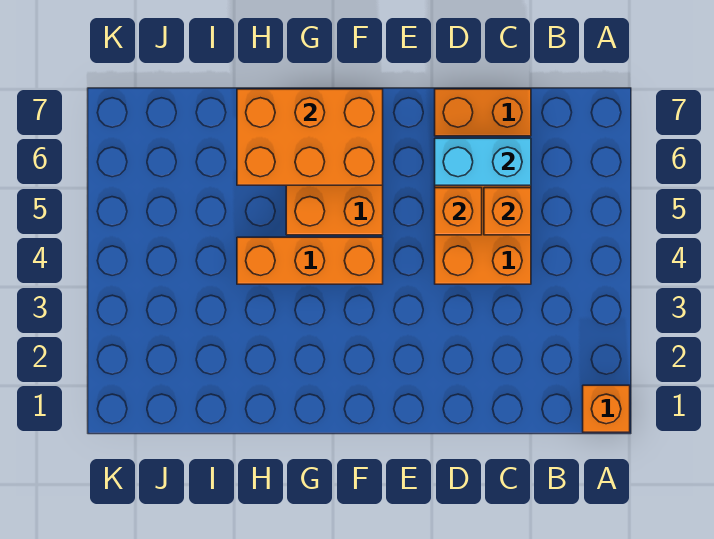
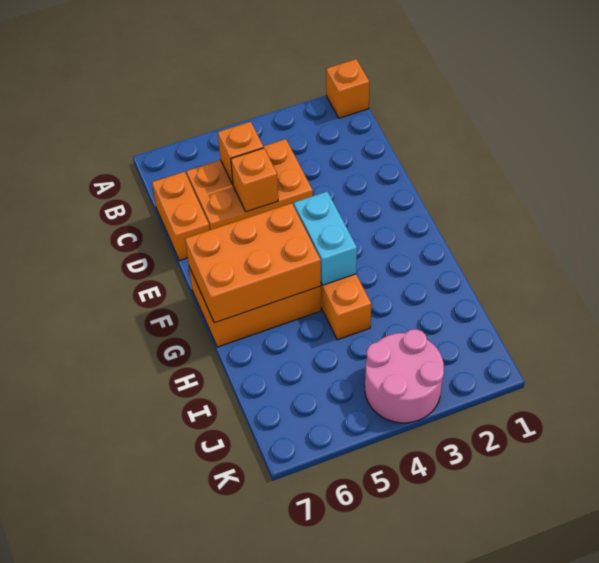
cyan brick C6:D6 level 2 -> cyan brick F4:G4 level 2
orange brick F6:H7 level 2 -> orange brick F5:G7 level 2
none -> pink round brick J3:K4 level 1

